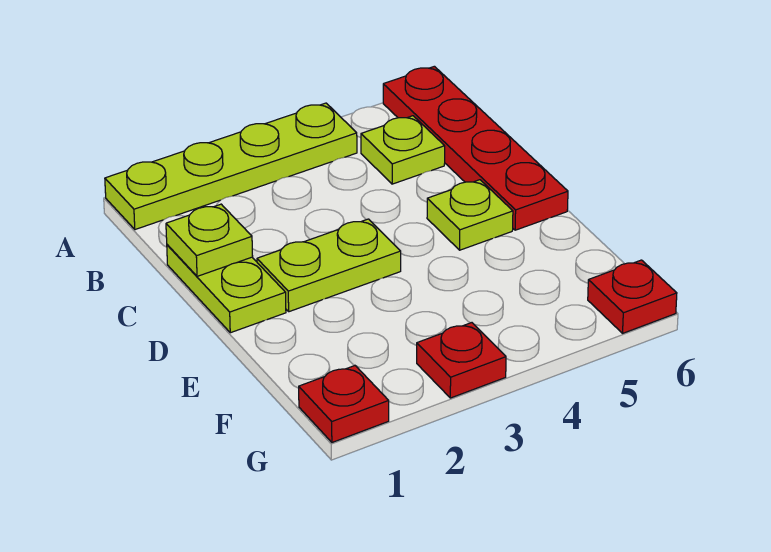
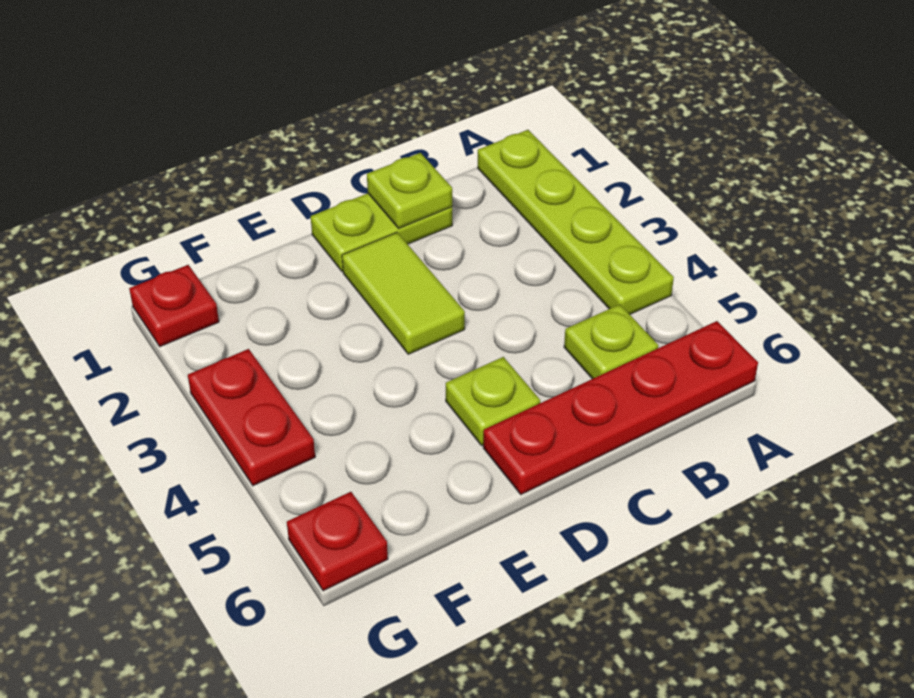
lime plate D2:D3 level 1 -> lime tile D2:D3 level 1
red plate G3 level 1 -> red plate G3:G4 level 1

